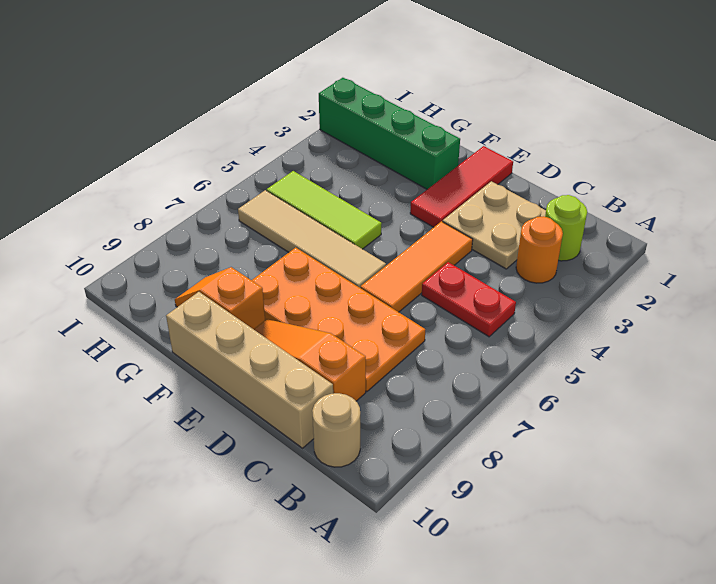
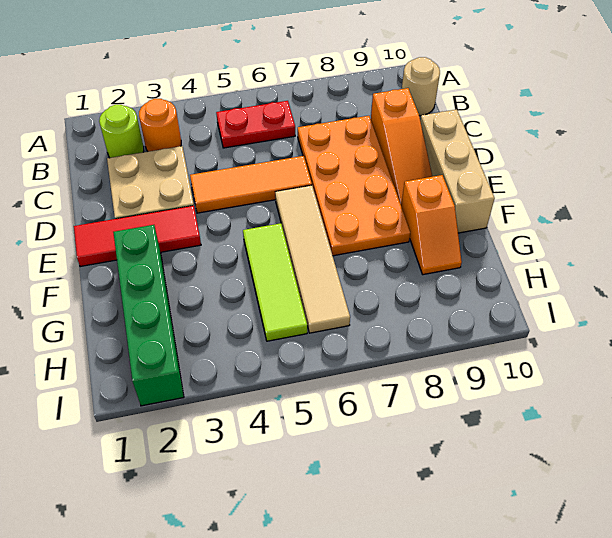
red plate B5:C5 level 1 -> red plate B5:B6 level 1
tan brick C10:F10 level 1 -> tan brick D10:F10 level 1

